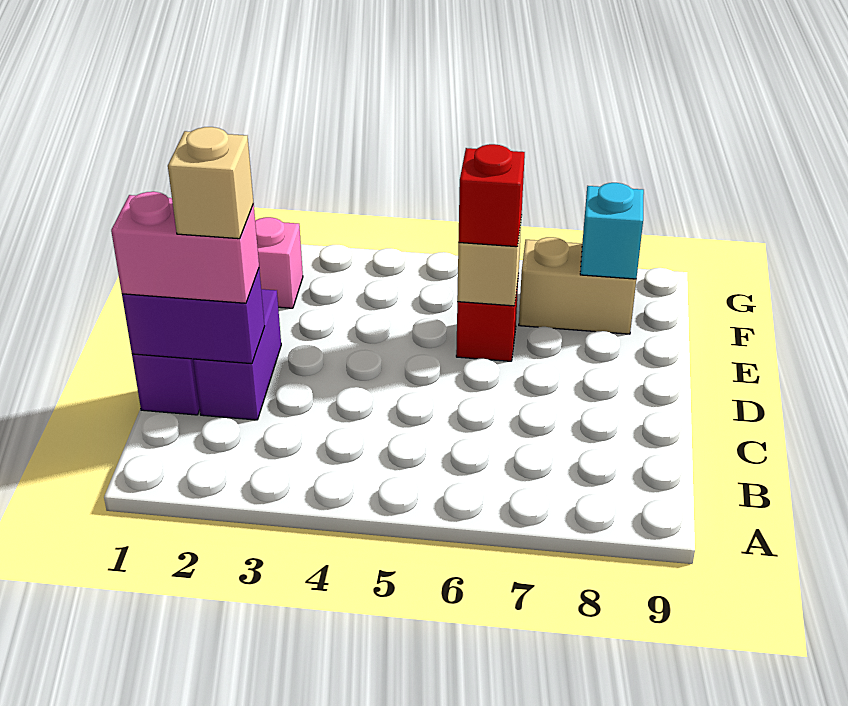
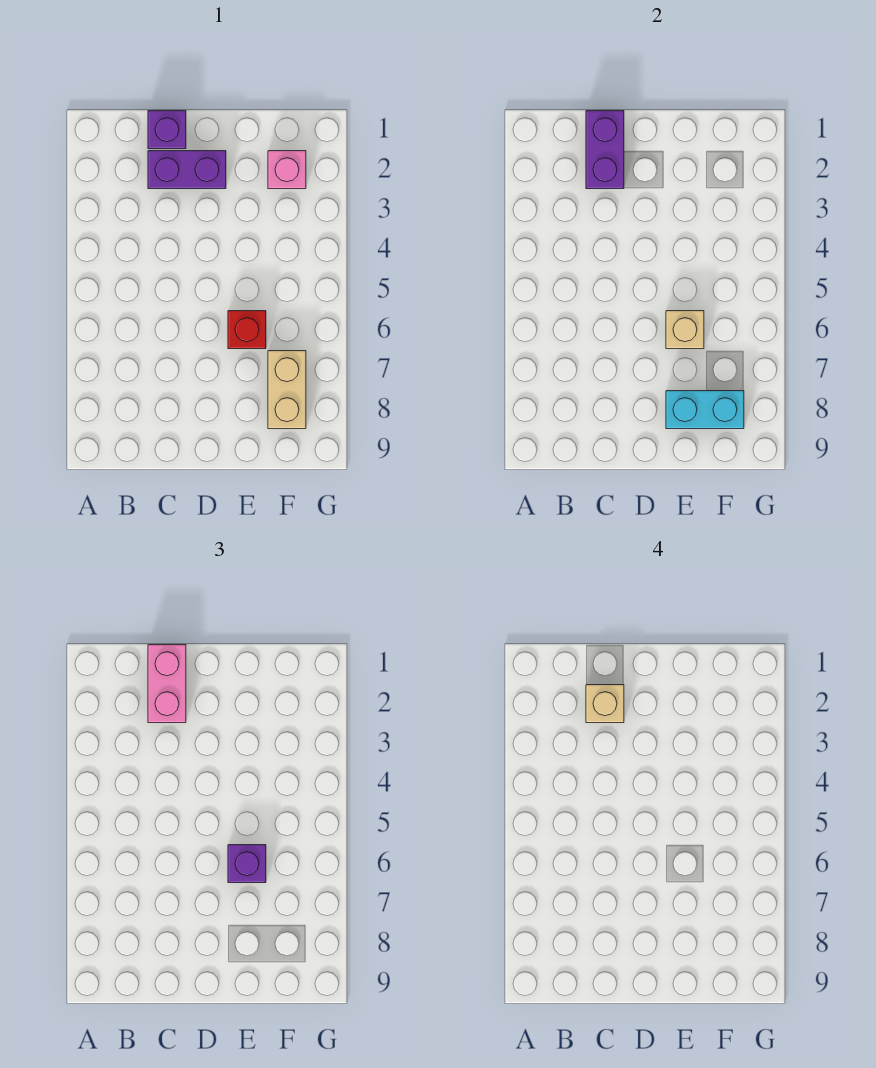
red brick E6 level 3 -> purple brick E6 level 3
cyan brick F8 level 2 -> cyan brick E8:F8 level 2

